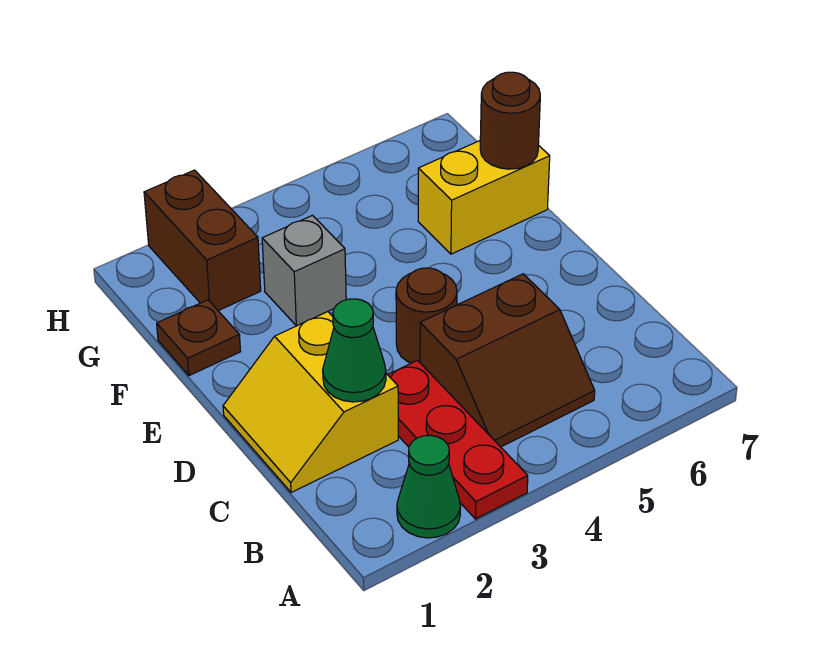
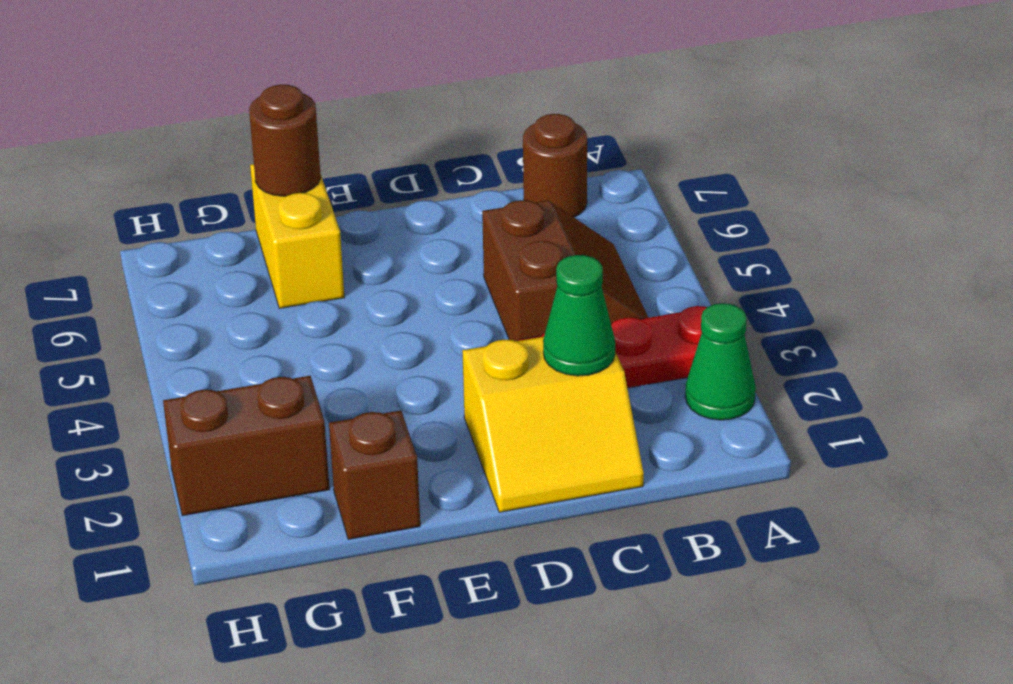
brown round brick D4 level 1 -> brown round brick B7 level 1
brown plate F1 level 1 -> brown brick F1 level 1
grey brick F3 level 1 -> none

